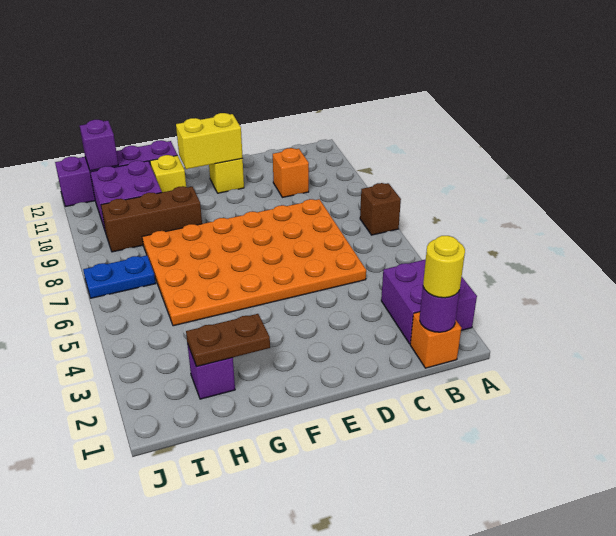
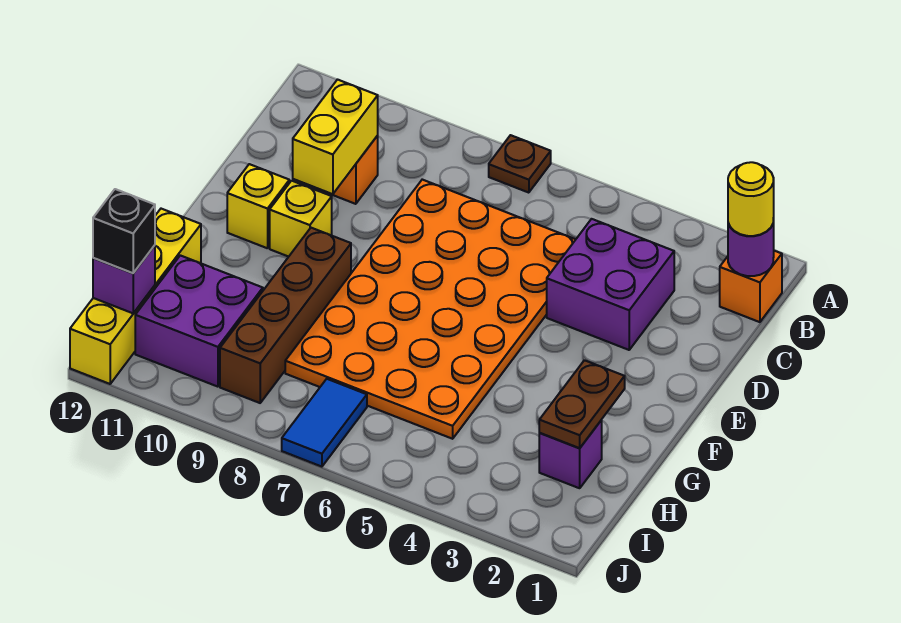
purple brick A2:B3 level 1 -> purple brick C3:D4 level 1
brown brick A7 level 1 -> brown plate A7 level 1
yellow brick E11:F11 level 2 -> yellow brick C10:D10 level 2
brown brick G9:I9 level 1 -> brown brick F9:I9 level 1
yellow brick G11 level 1 -> yellow brick E10 level 1
purple brick G12:J12 level 1 -> yellow brick G12:J12 level 1
blue plate I7:J7 level 1 -> blue tile I7:J7 level 1
none -> black brick I12 level 3

